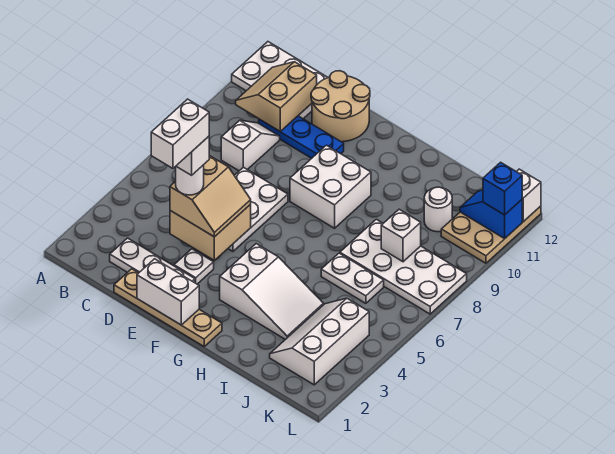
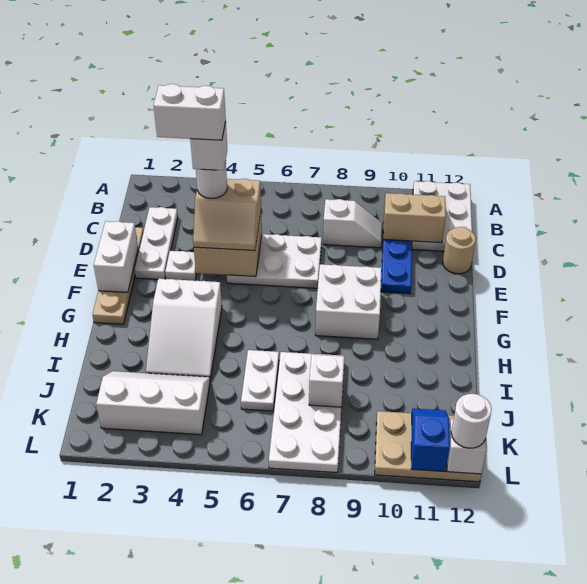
tan round brick D11:E12 level 1 -> tan round brick D12 level 1
white round brick J10 level 1 -> white round brick L12 level 3
blue brick L11 level 3 -> none

